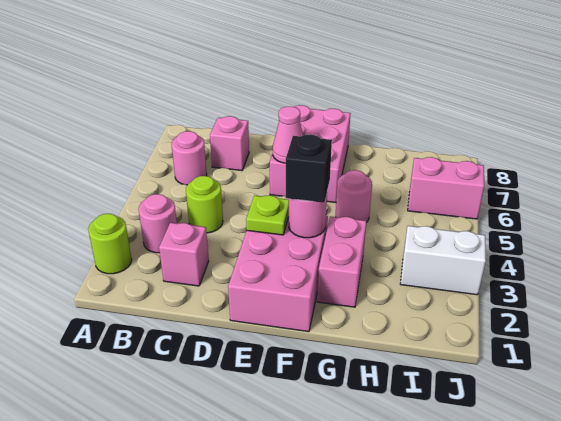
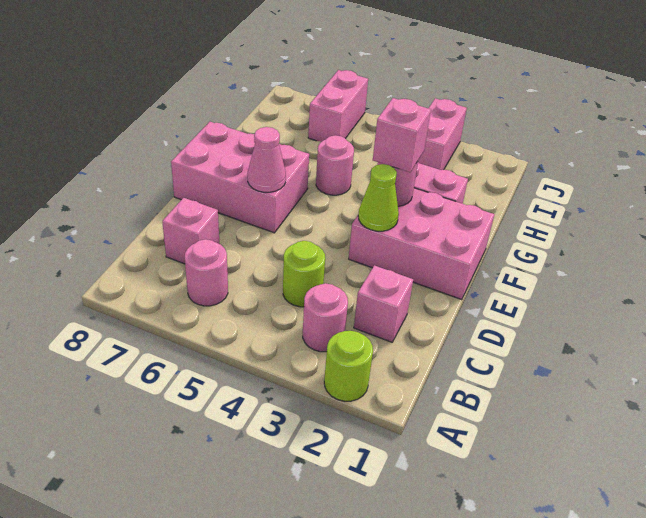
lime plate E3 level 2 -> lime cone E3 level 2
black brick F3 level 3 -> pink brick F3 level 3
white brick I3:J3 level 1 -> pink brick I3:J3 level 1

